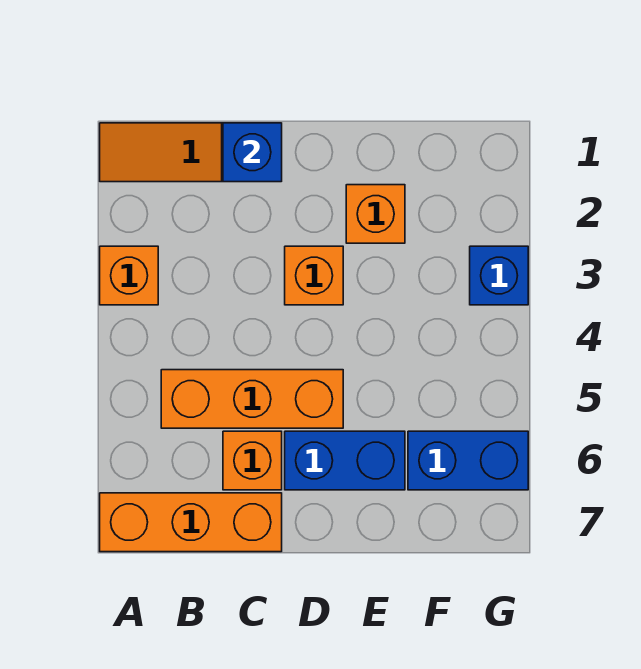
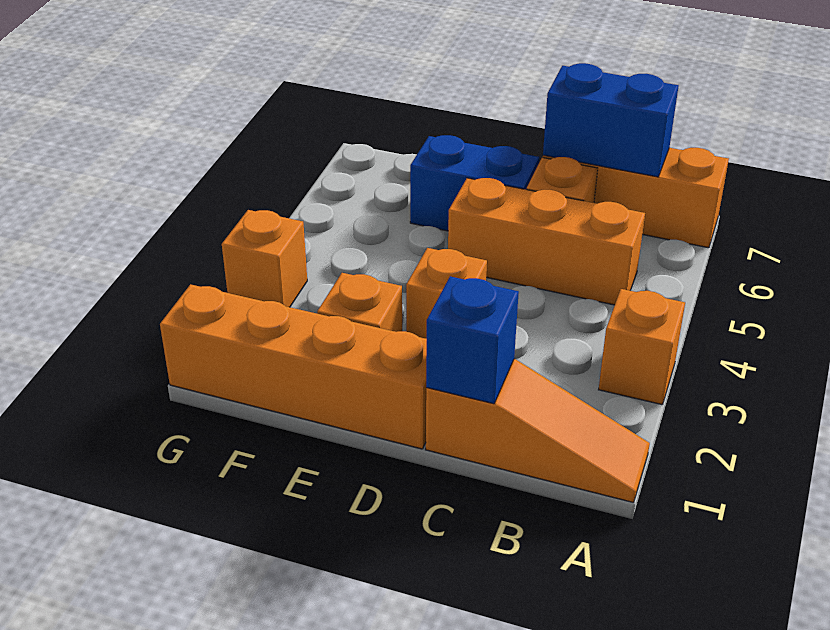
none -> orange brick D1:G1 level 1
blue brick F6:G6 level 1 -> blue brick B7:C7 level 2
blue brick G3 level 1 -> orange brick G3 level 1

